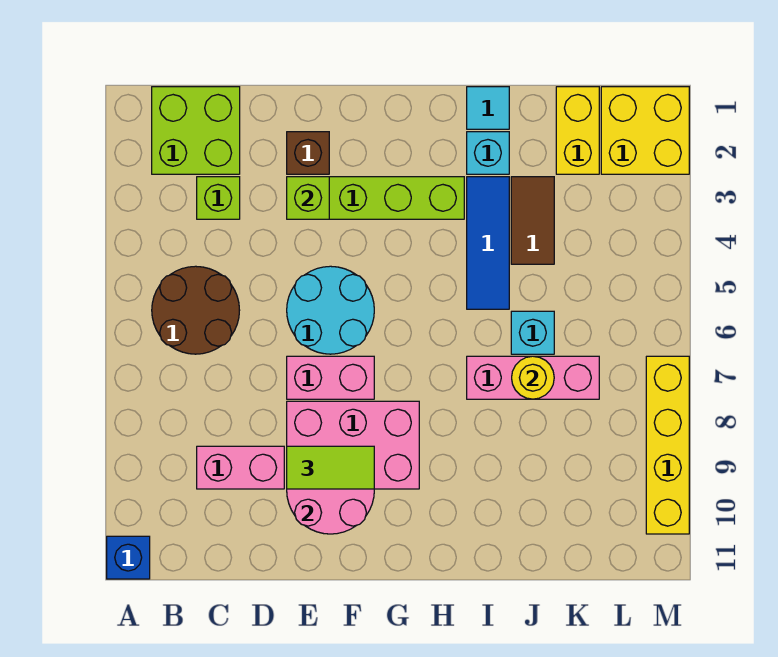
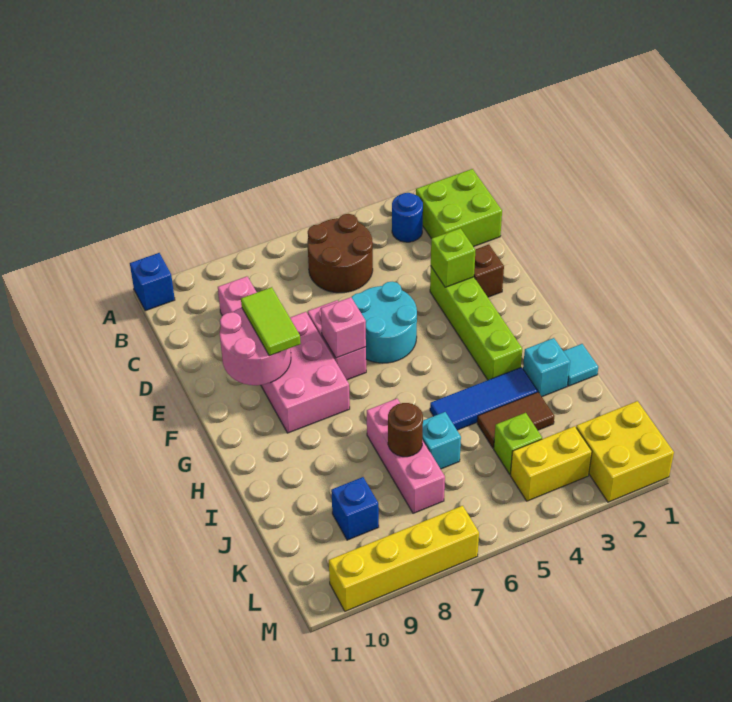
none -> blue round brick B3 level 1
lime brick C3 level 1 -> lime brick K4 level 1
none -> pink brick F7 level 2
yellow round brick J7 level 2 -> brown round brick J7 level 2
yellow brick K1:K2 level 1 -> yellow brick L3:L4 level 1
none -> blue brick K9 level 1

